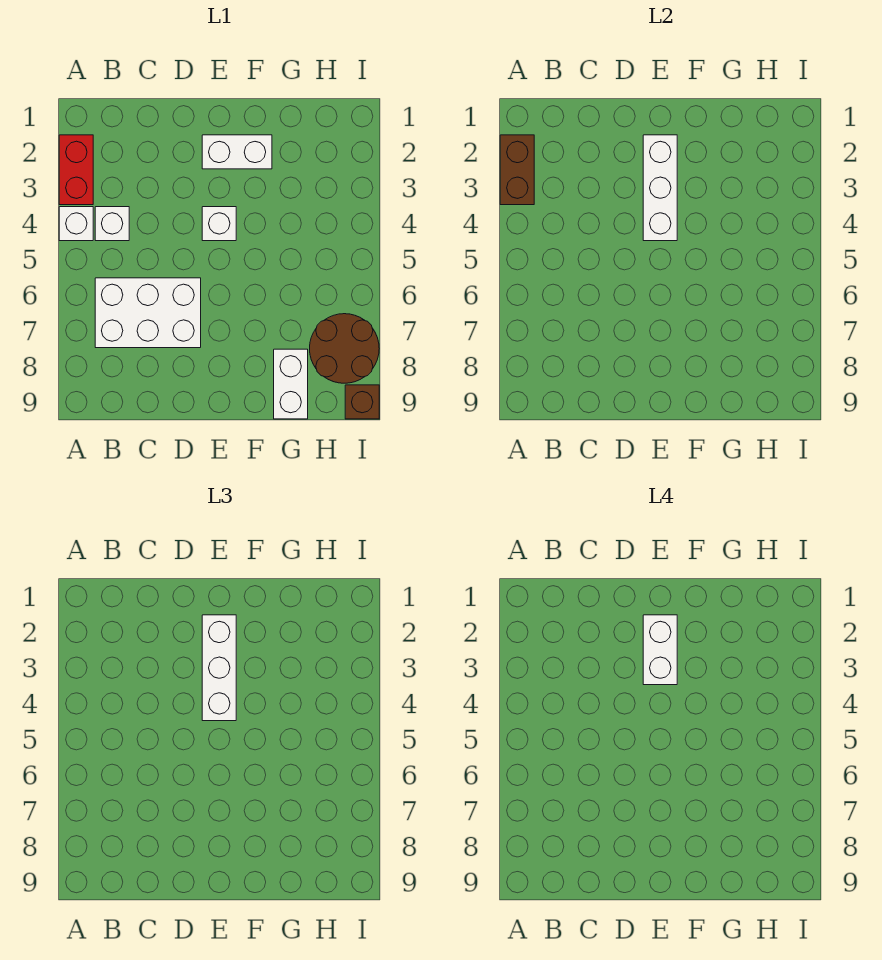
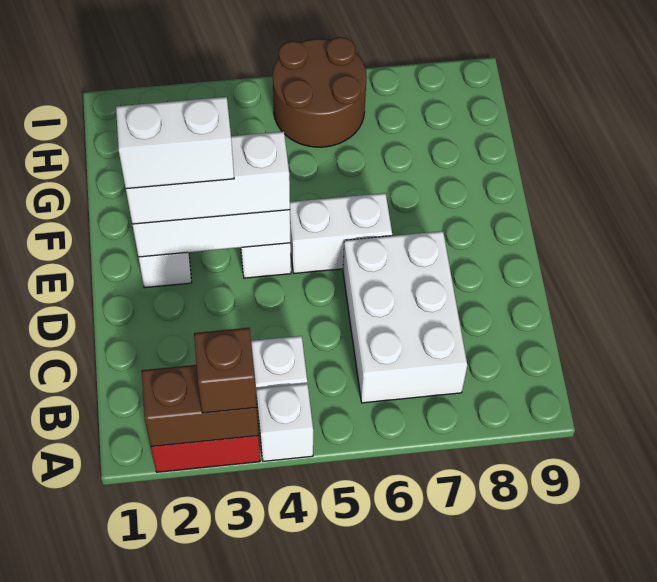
white brick G8:G9 level 1 -> white brick E5:E6 level 1
brown round brick H7:I8 level 1 -> brown round brick H5:I6 level 1
brown brick I9 level 1 -> brown brick A3 level 3

